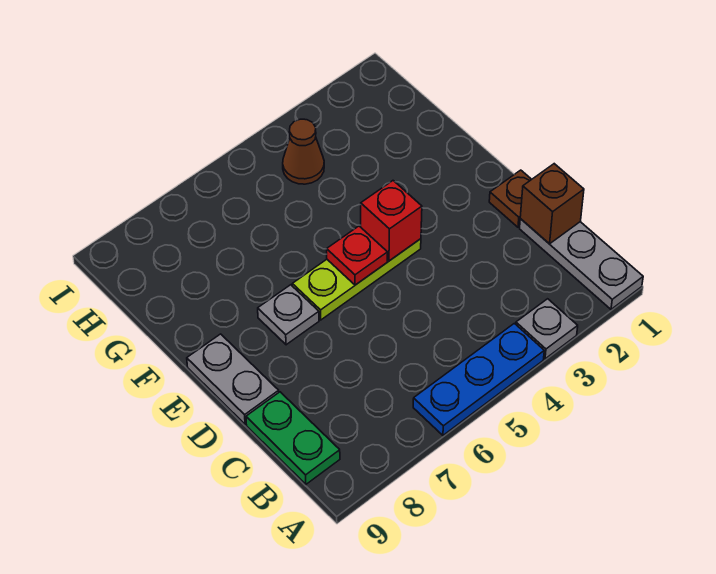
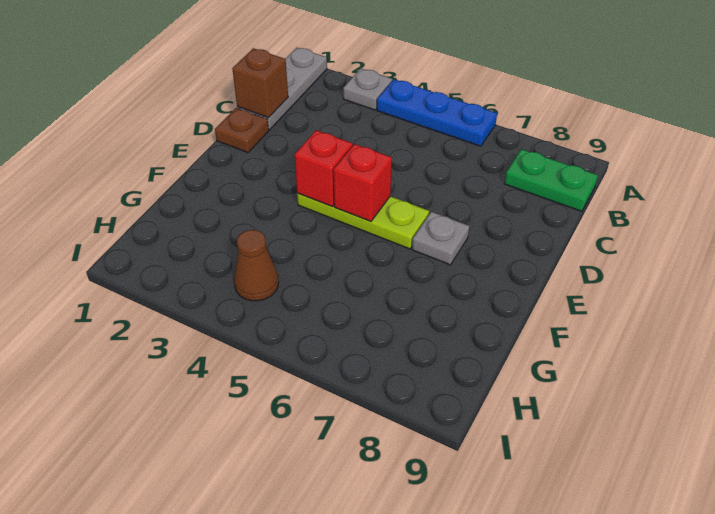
green plate B9:C9 level 1 -> green plate B8:B9 level 1
grey plate D9:E9 level 1 -> none
red plate E5 level 2 -> red brick E5 level 2

